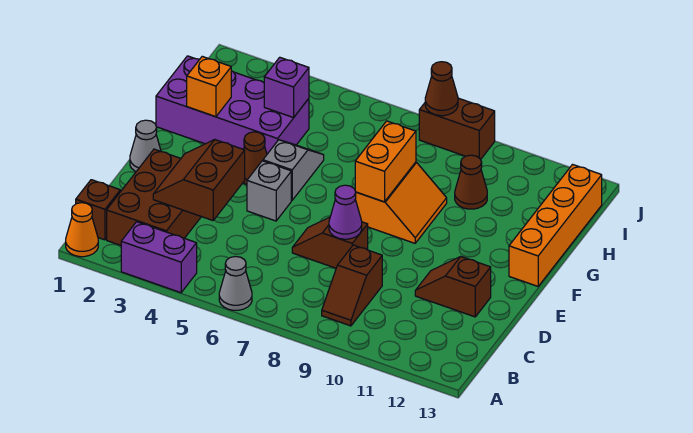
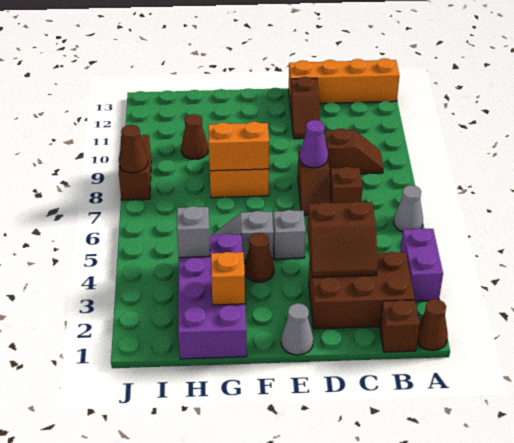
orange cone A1 level 1 -> brown cone A1 level 1
none -> brown brick C7 level 1
orange brick F13:I13 level 1 -> orange brick A13:D13 level 1
purple brick H4 level 2 -> grey brick H4 level 2

